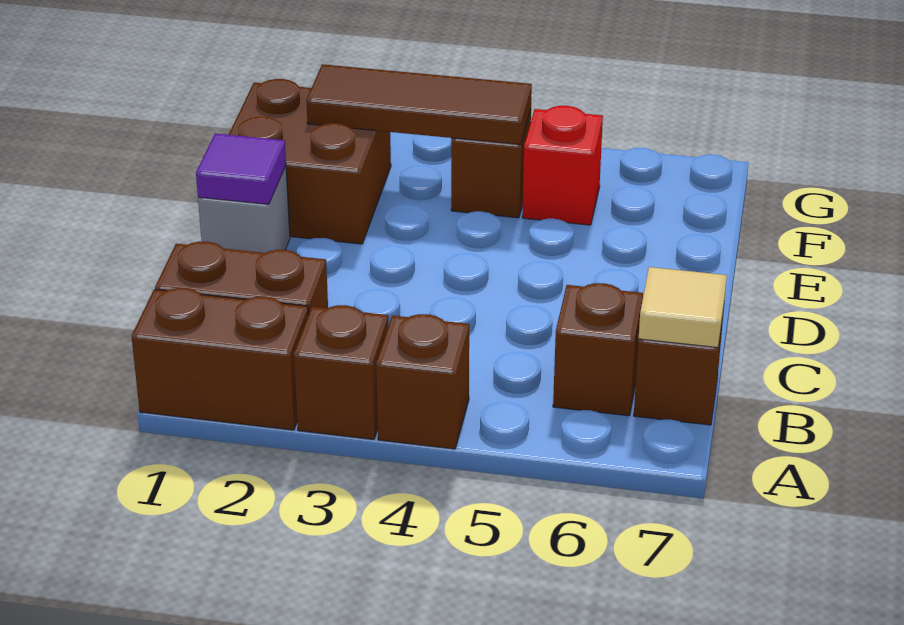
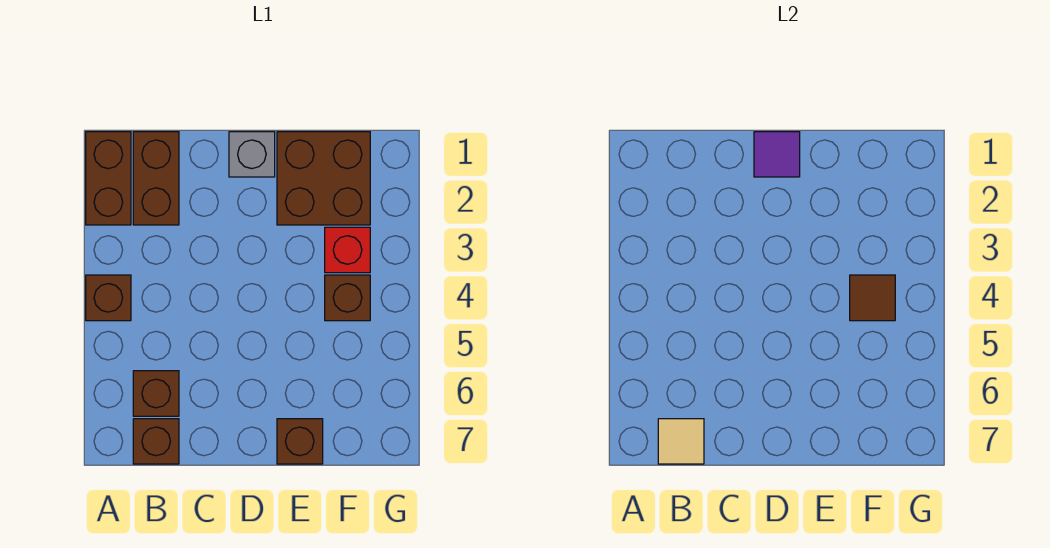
brown brick A3 level 1 -> brown brick E7 level 1
brown tile F2:F4 level 2 -> brown tile F4 level 2
red brick F5 level 1 -> red brick F3 level 1

